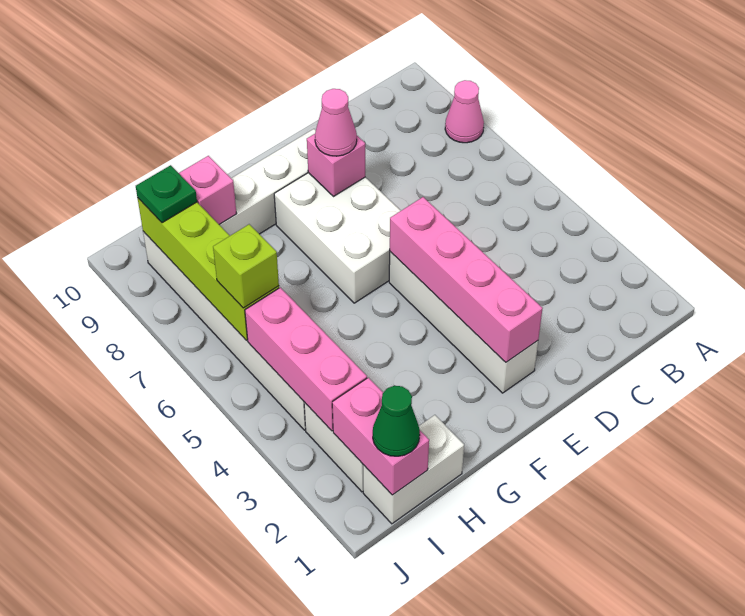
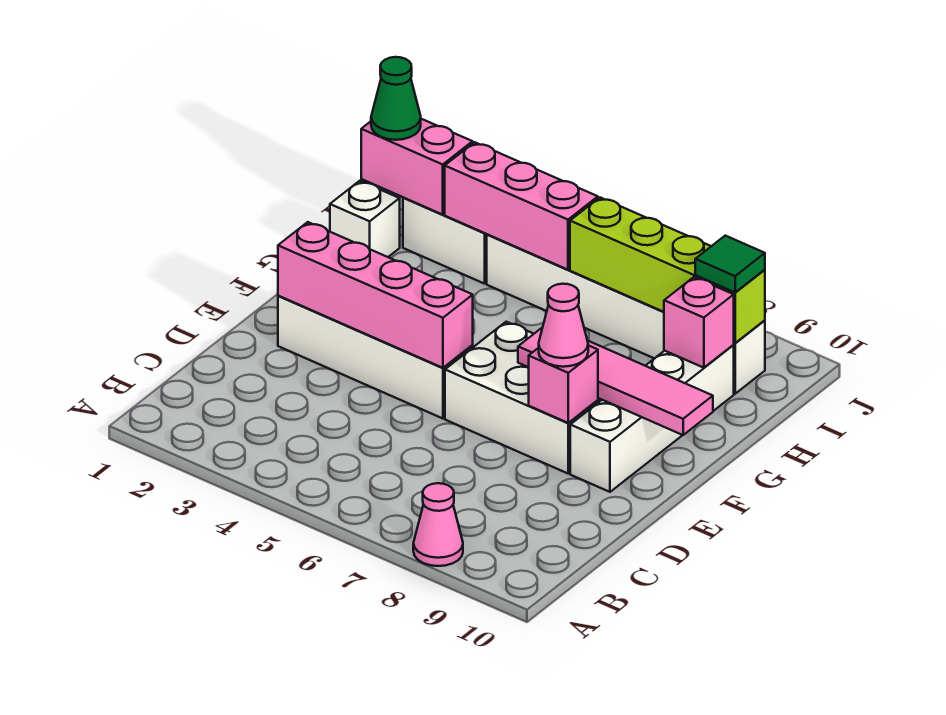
none -> pink tile F7:F10 level 2
white brick H1:I1 level 1 -> white brick H1 level 1
lime brick I6 level 3 -> none
green plate I9 level 3 -> green tile I9 level 3

